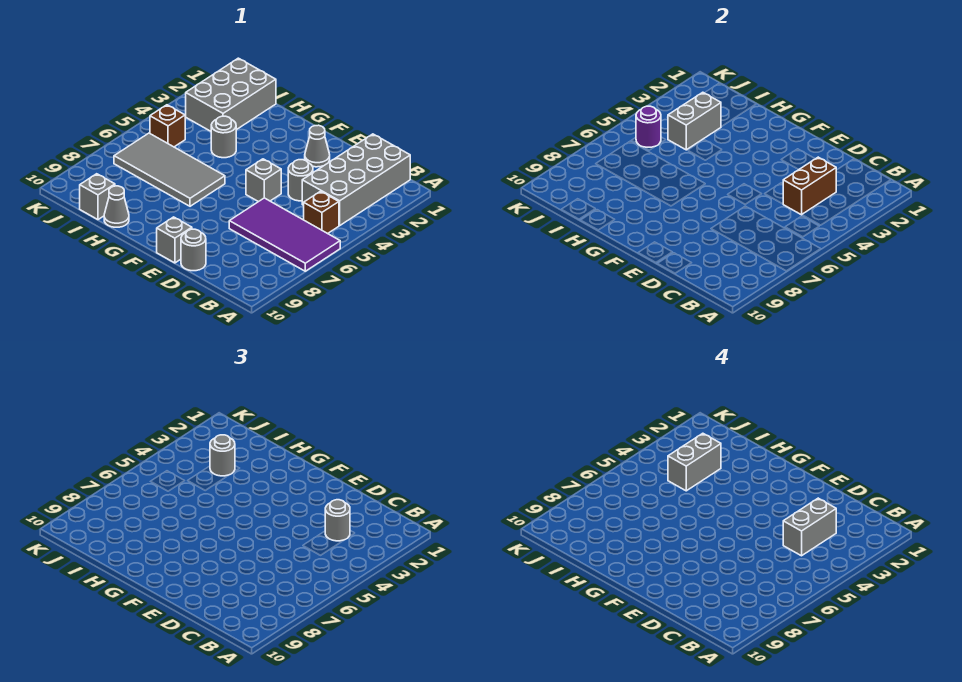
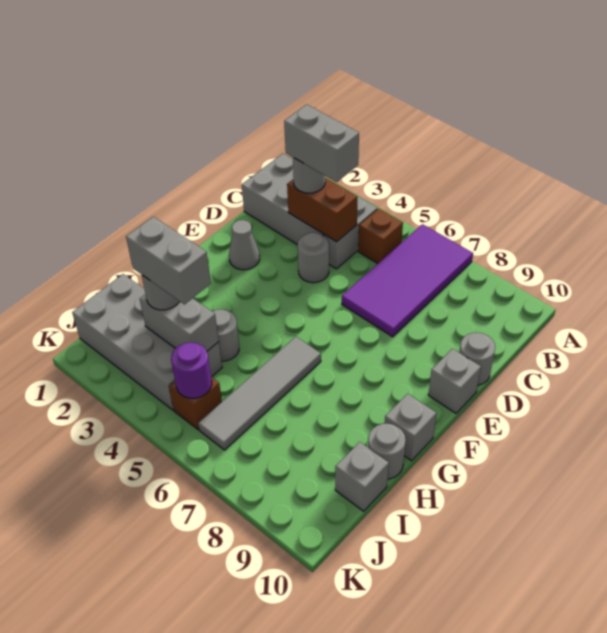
grey brick E5 level 1 -> grey brick G10 level 1
grey tile G6:J7 level 1 -> grey tile G6:J6 level 1
grey cone H10 level 1 -> grey round brick H10 level 1
grey brick I1:J3 level 1 -> grey brick I1:J4 level 1

